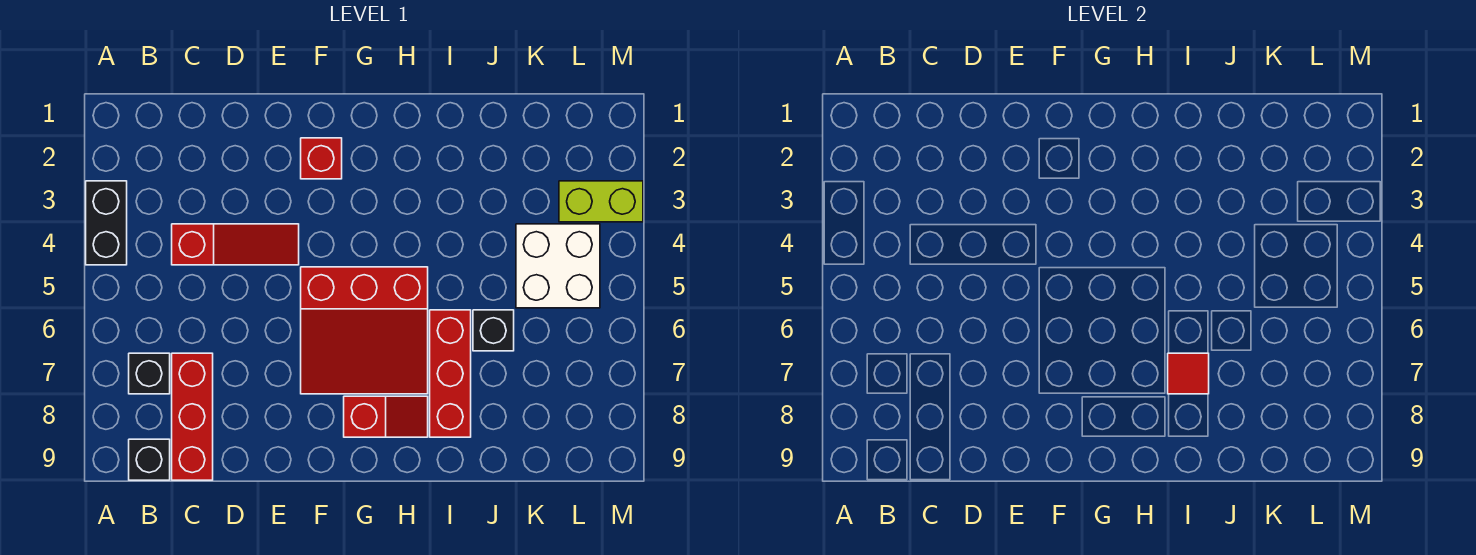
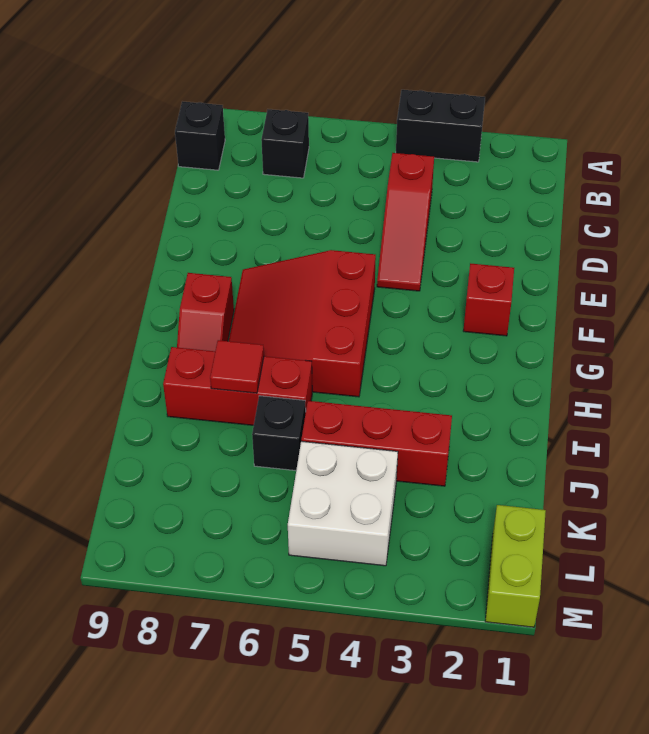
red brick C7:C9 level 1 -> red brick J3:J5 level 1
lime brick L3:M3 level 1 -> lime brick L1:M1 level 1

